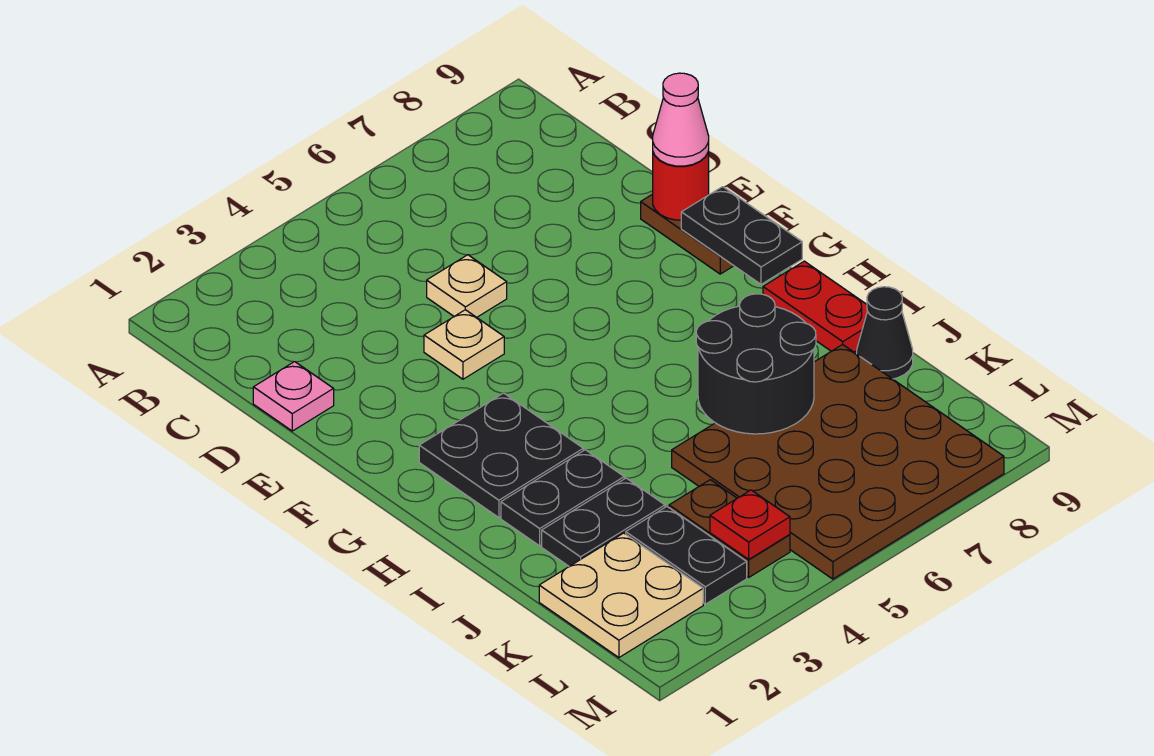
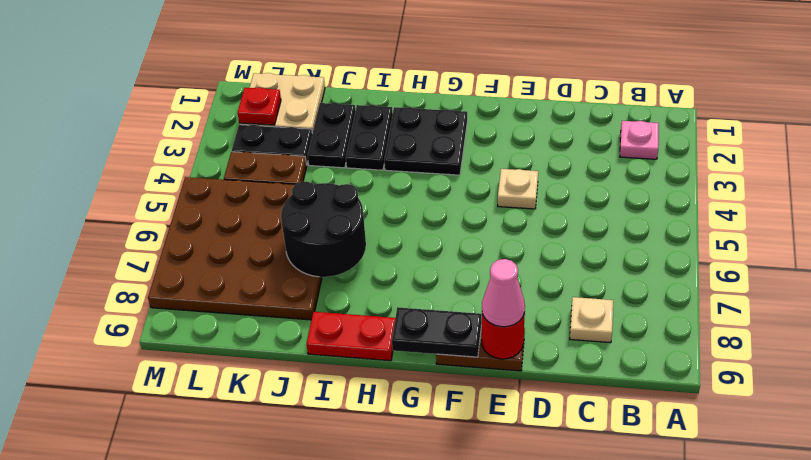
pink plate D1 level 1 -> pink plate B2 level 1
tan plate D5 level 1 -> tan plate C8 level 1
black cone J9 level 1 -> none
red plate L4 level 2 -> red plate L2 level 2

